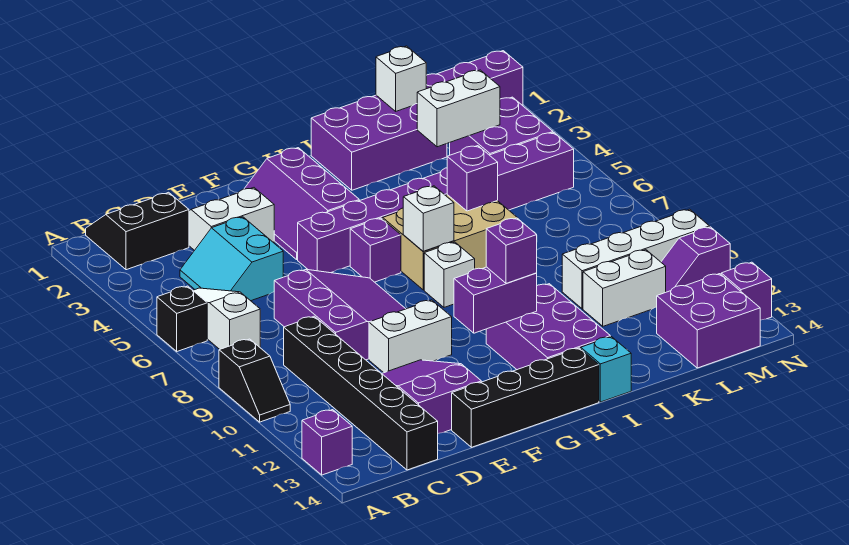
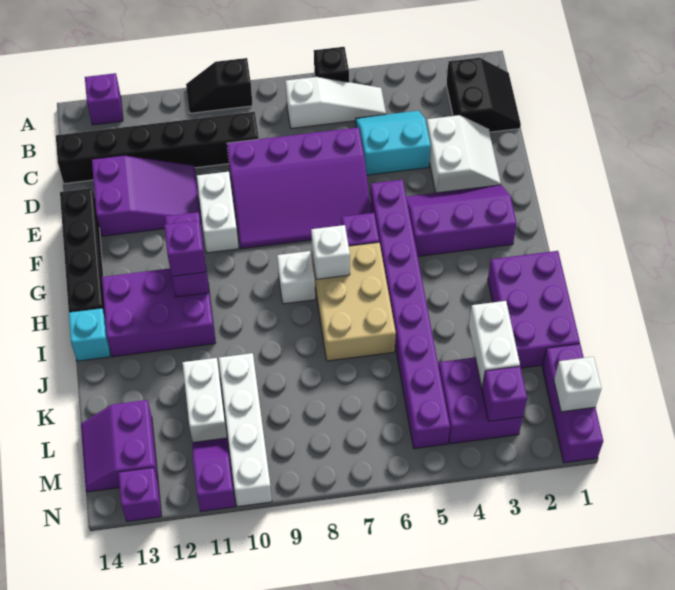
purple slope D7:F9 level 1 top D -> purple slope D6:F9 level 1 top D
purple brick J6 level 2 -> purple brick M3 level 2
white brick K1 level 2 -> white brick M1 level 2
purple brick L13:M14 level 1 -> purple slope L13:M14 level 1 top 13

